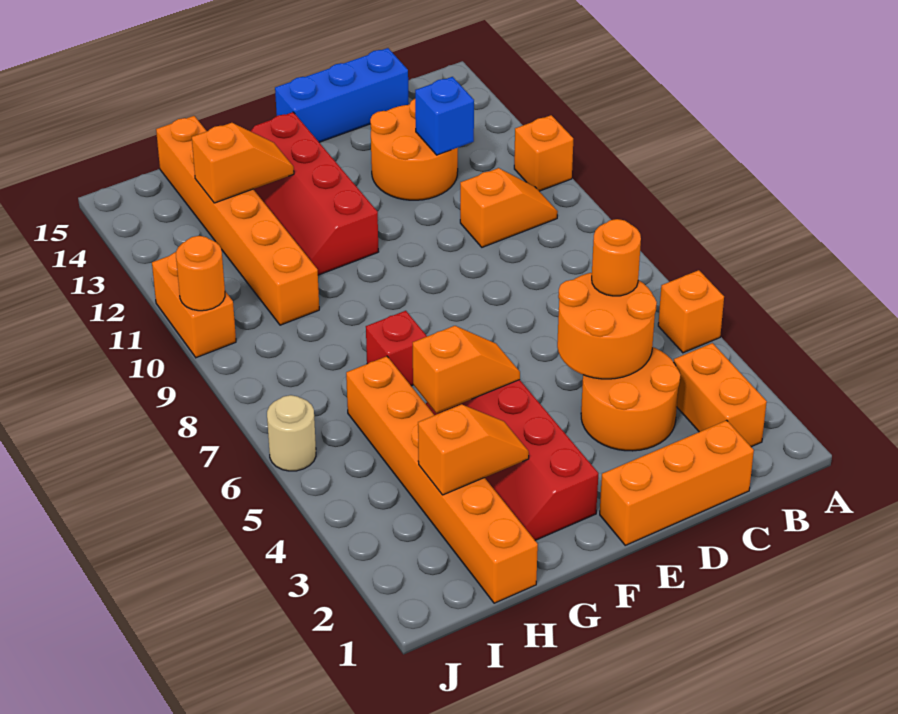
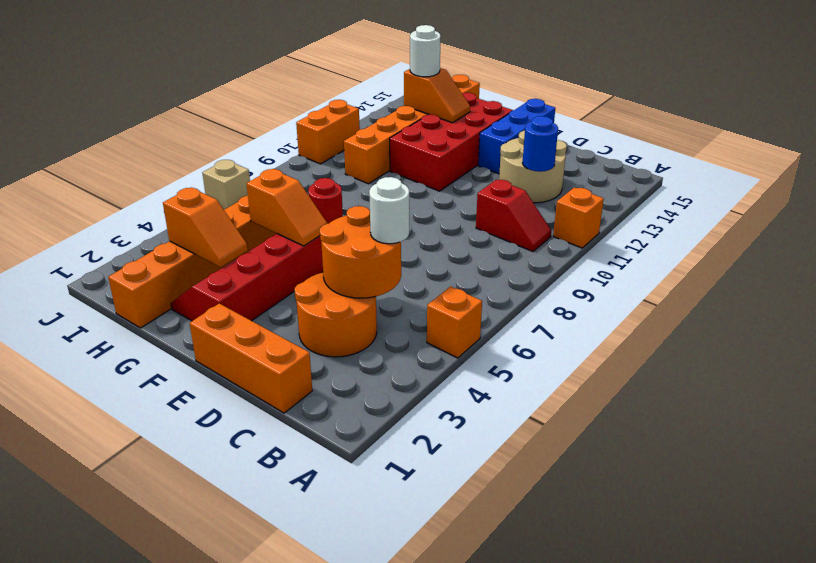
orange brick B2:B3 level 1 -> none
orange slope B10:C10 level 1 top C -> red slope B10:C10 level 1 top C
orange round brick C5 level 3 -> white round brick C5 level 3
orange round brick C12:D13 level 1 -> tan round brick C12:D13 level 1
blue brick C12 level 2 -> blue round brick C12 level 2
blue brick C15:E15 level 1 -> blue brick E13:E15 level 1
red slope F11:G14 level 1 top F -> red brick F11:G14 level 1
red brick G7 level 1 -> red round brick G7 level 1
none -> white round brick H13 level 3
tan round brick J6 level 1 -> tan brick J6 level 1
orange round brick J10 level 2 -> none

